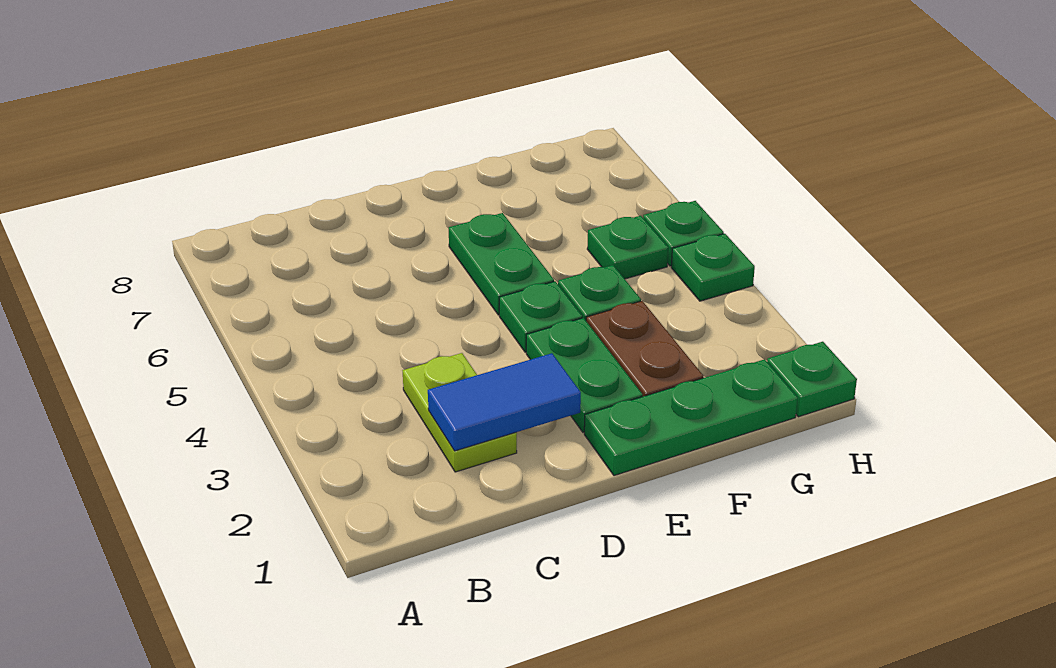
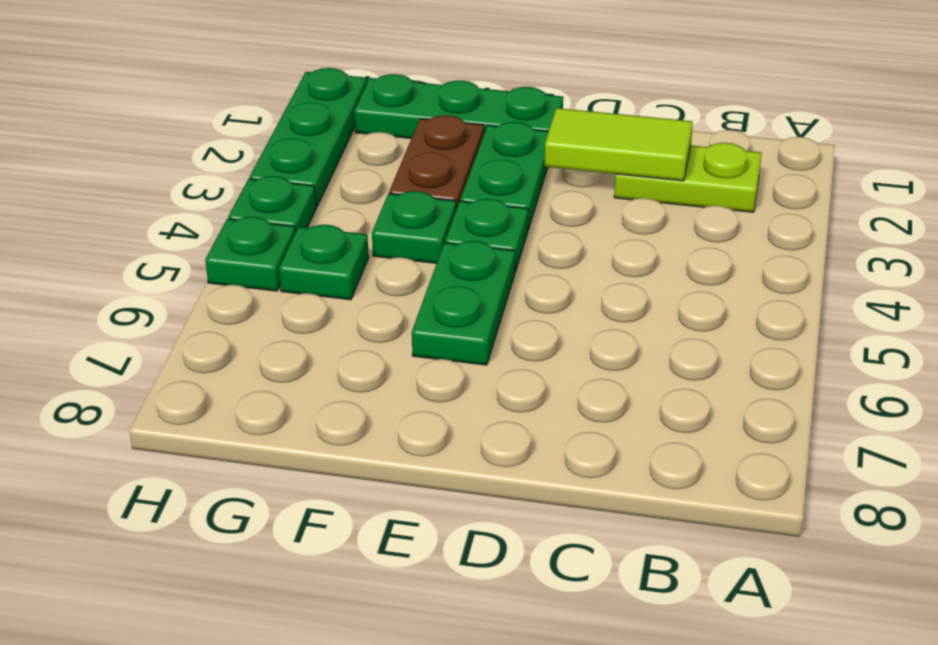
lime plate C2:C3 level 1 -> lime plate B2:C2 level 1
blue tile C2:D2 level 2 -> lime tile C2:D2 level 2
green plate H1 level 1 -> green plate H1:H3 level 1

